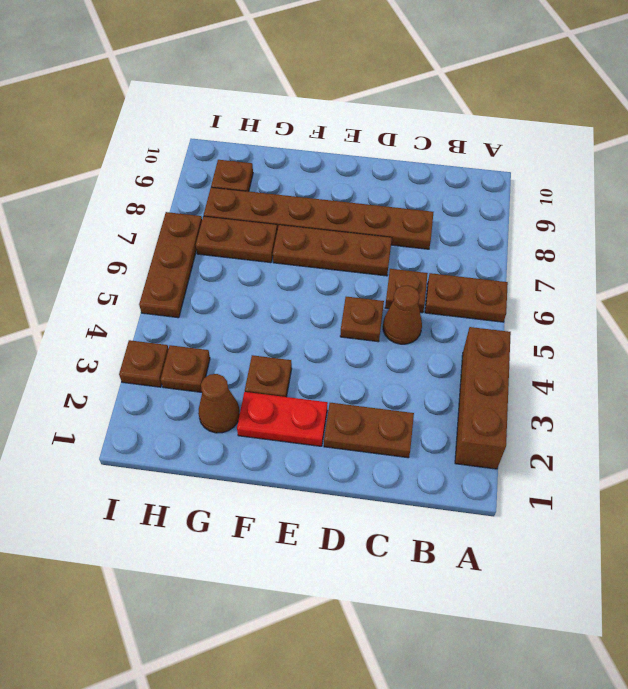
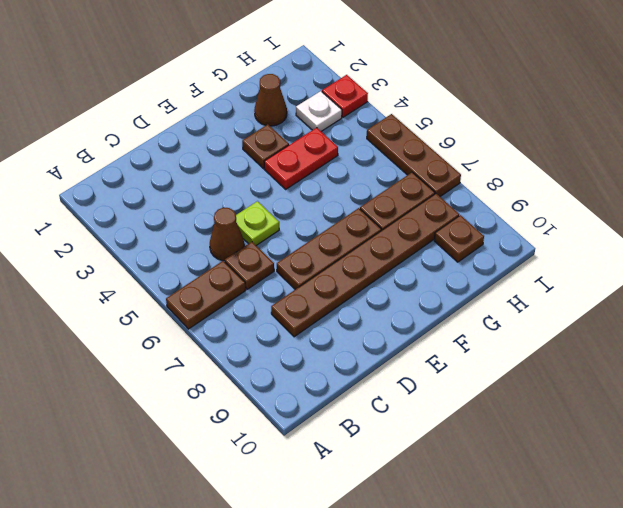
brown brick A2:A4 level 1 -> none
brown plate C2:D2 level 1 -> none
brown plate D5 level 1 -> lime plate D5 level 1
red plate E2:F2 level 1 -> red plate F4:G4 level 1
brown plate H3 level 1 -> white plate H3 level 1
brown plate I3 level 1 -> red plate I3 level 1

